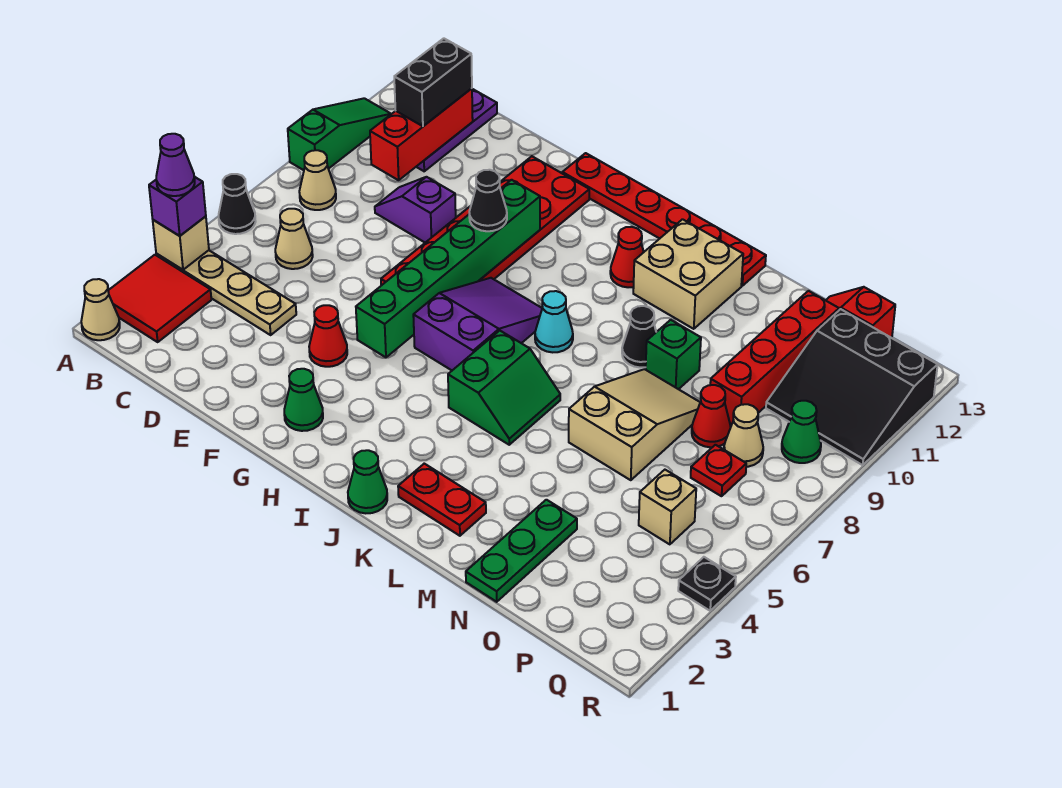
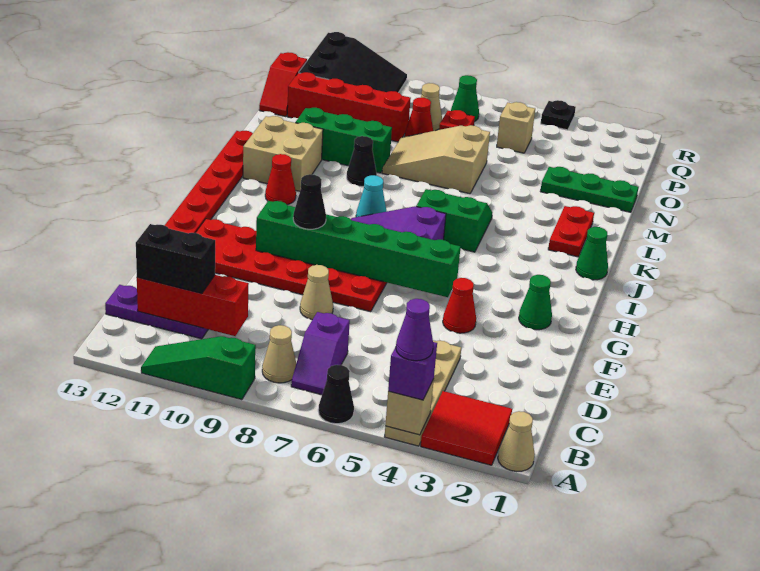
tan cone C6 level 1 -> tan cone E8 level 1
purple slope D9:E9 level 1 top E -> purple slope B7:C7 level 1 top C
green brick M9 level 1 -> green brick M9:M11 level 1
green cone Q9 level 1 -> green cone Q7 level 1

